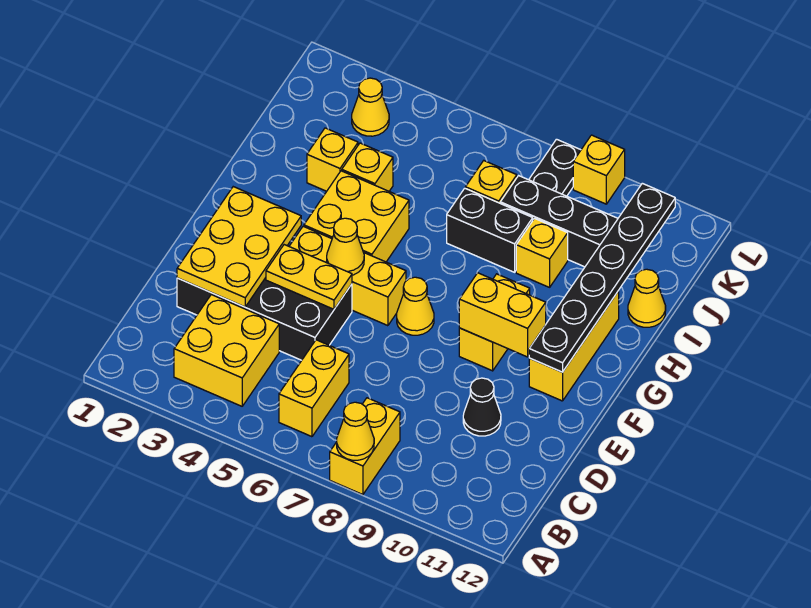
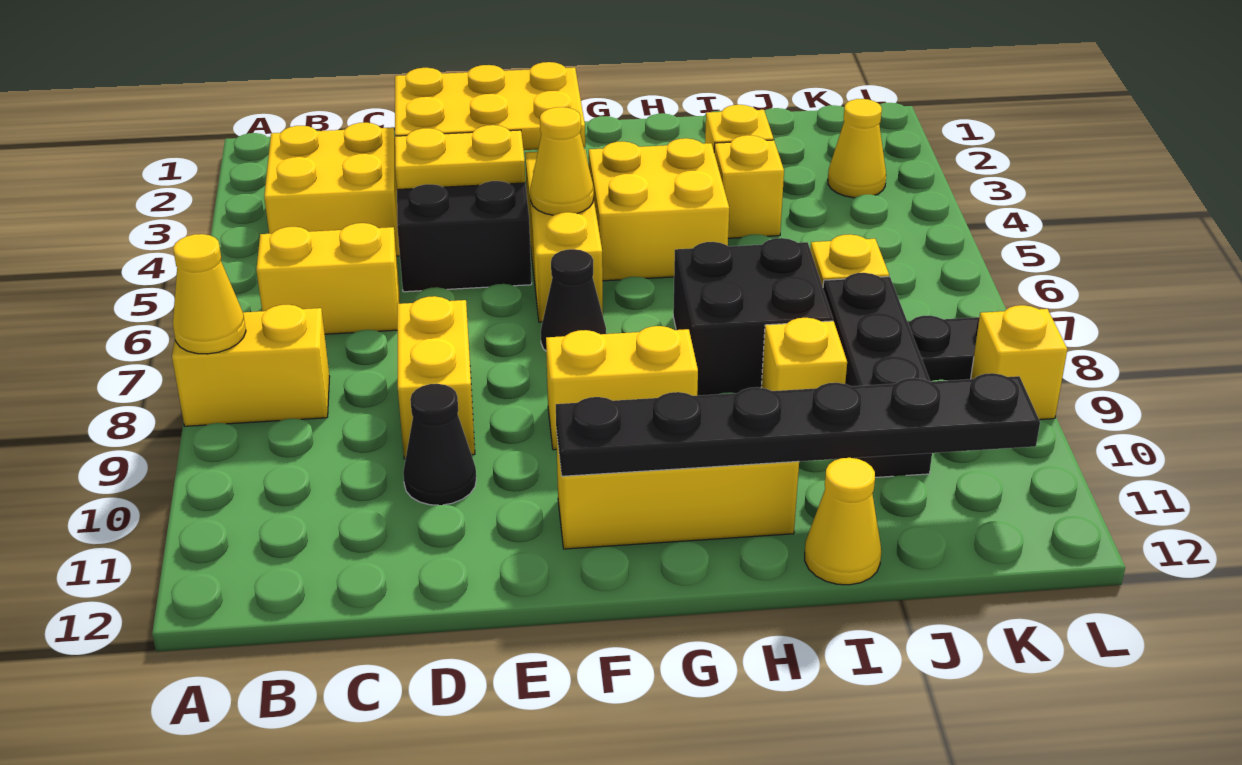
yellow plate E4:E5 level 2 -> yellow plate D4:E4 level 2
yellow cone F7 level 1 -> black cone F7 level 1
yellow brick F9:F10 level 2 -> yellow brick D8:D9 level 1
black brick I7:I8 level 1 -> black brick H7:I8 level 1

